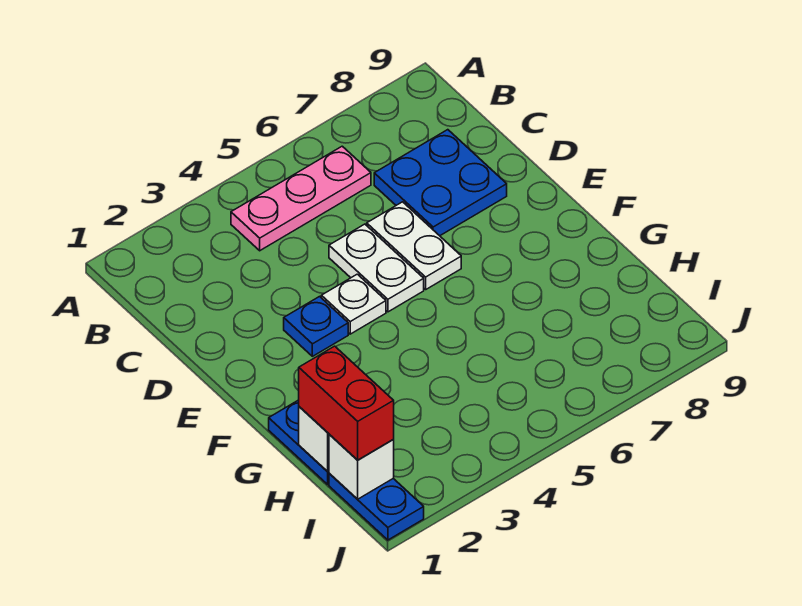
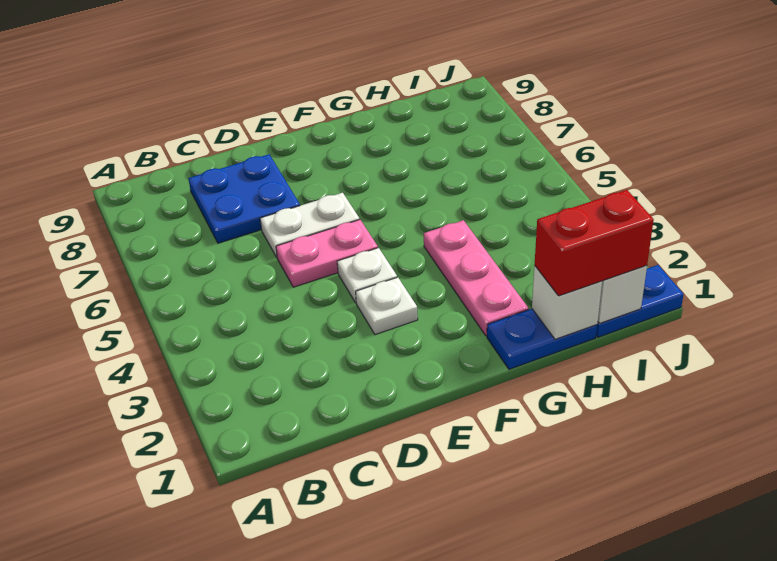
pink plate B4:B6 level 1 -> pink plate G2:G4 level 1
white plate D5:E5 level 1 -> pink plate D5:E5 level 1
blue plate E3 level 1 -> white plate E3 level 1

